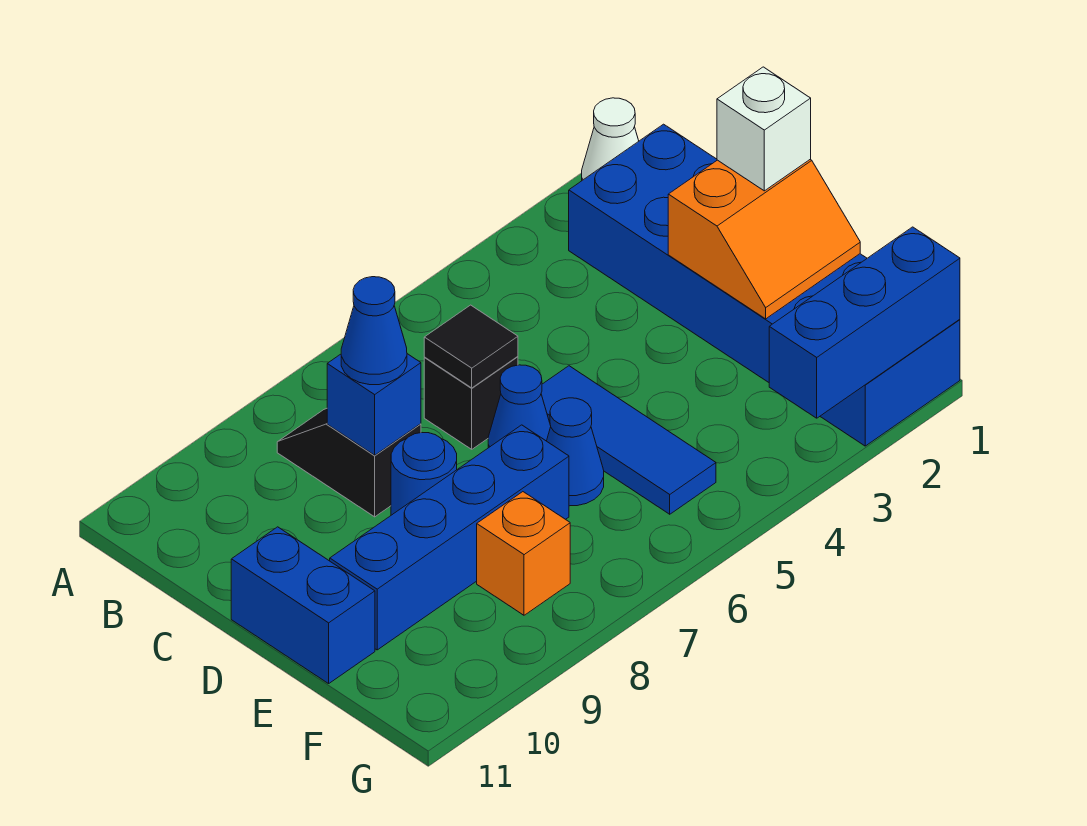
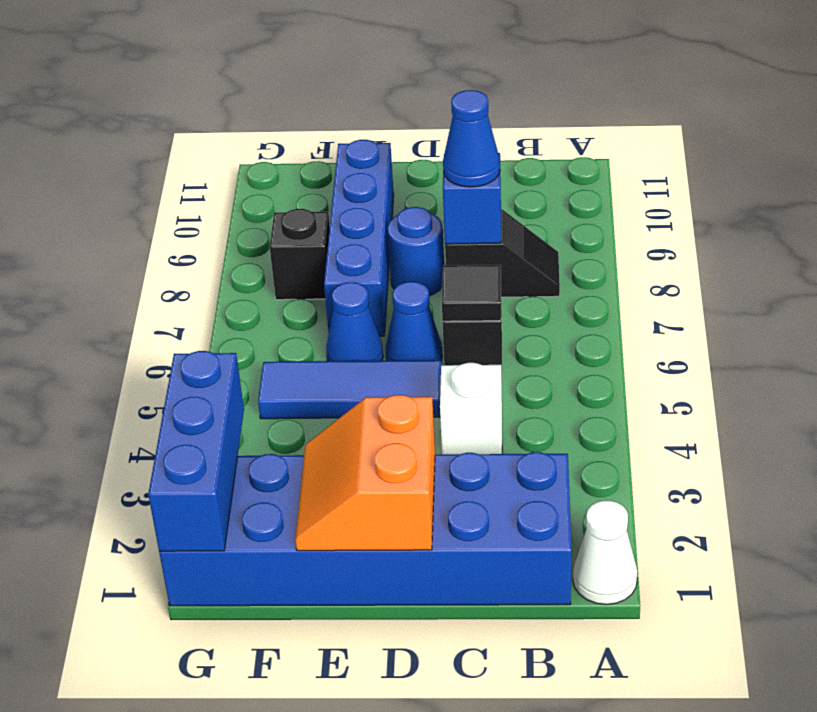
white brick D1 level 3 -> white brick C4 level 1
blue brick D11:E11 level 1 -> none
orange brick F8 level 1 -> black brick F8 level 1

